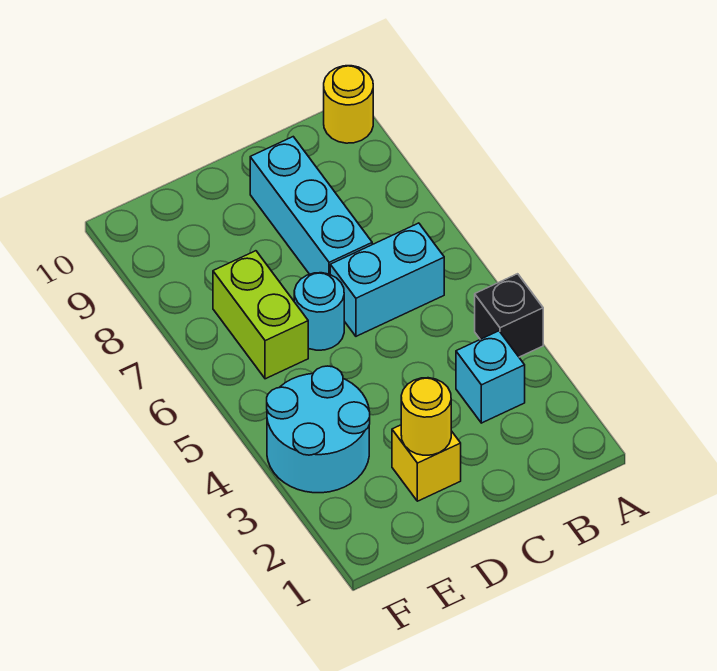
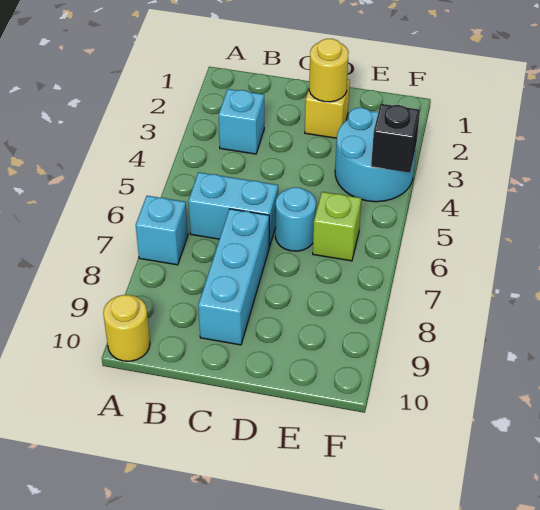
black brick A4 level 1 -> black brick F4 level 2
none -> cyan brick A7 level 1
lime brick E6:E7 level 1 -> lime brick E6 level 1

